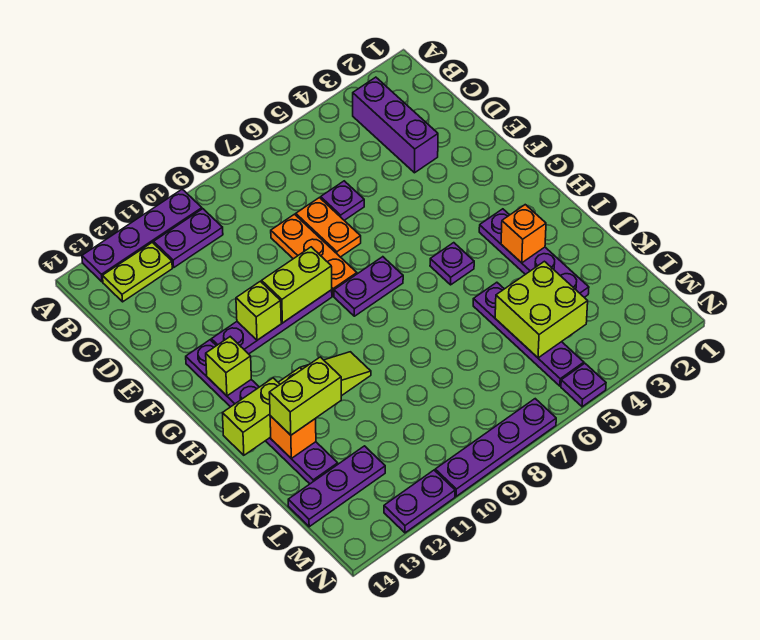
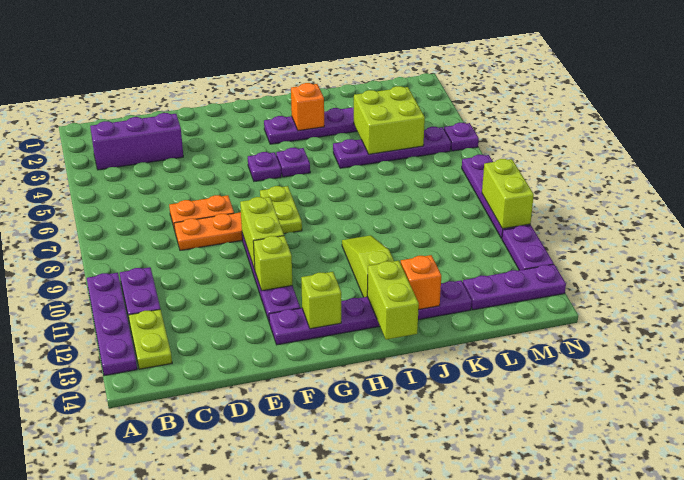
purple plate D6 level 1 -> purple plate G5 level 1
purple plate G7:G8 level 1 -> lime plate G7:G8 level 1
lime brick J12:J13 level 3 -> lime brick N9:N10 level 2
purple plate L12:L14 level 1 -> purple plate L13:N13 level 1

